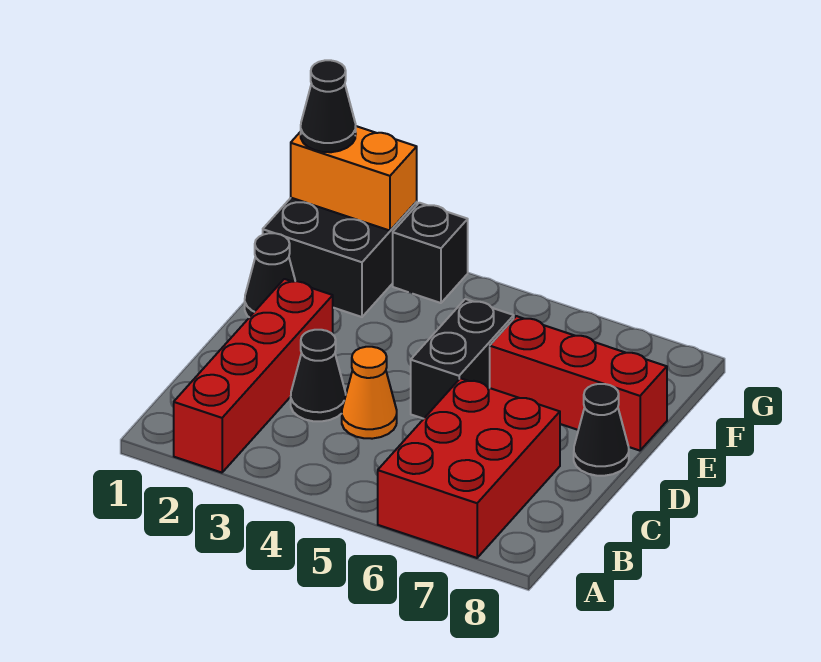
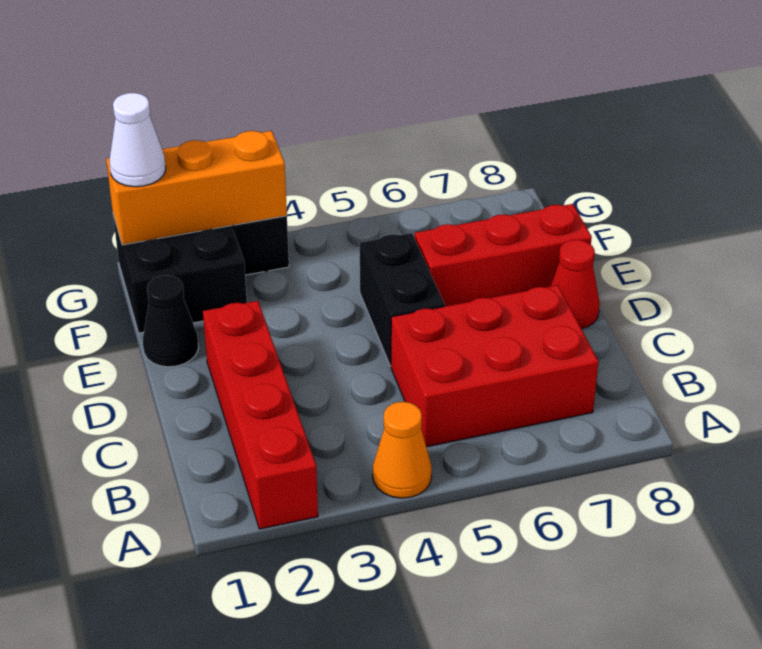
red brick A6:C7 level 1 -> red brick B5:C7 level 1
black cone C3 level 1 -> none
orange cone C4 level 1 -> orange cone A4 level 1
black cone D8 level 1 -> red cone D8 level 1
orange brick G1:G2 level 2 -> orange brick G1:G3 level 2
black cone G1 level 3 -> white cone G1 level 3

